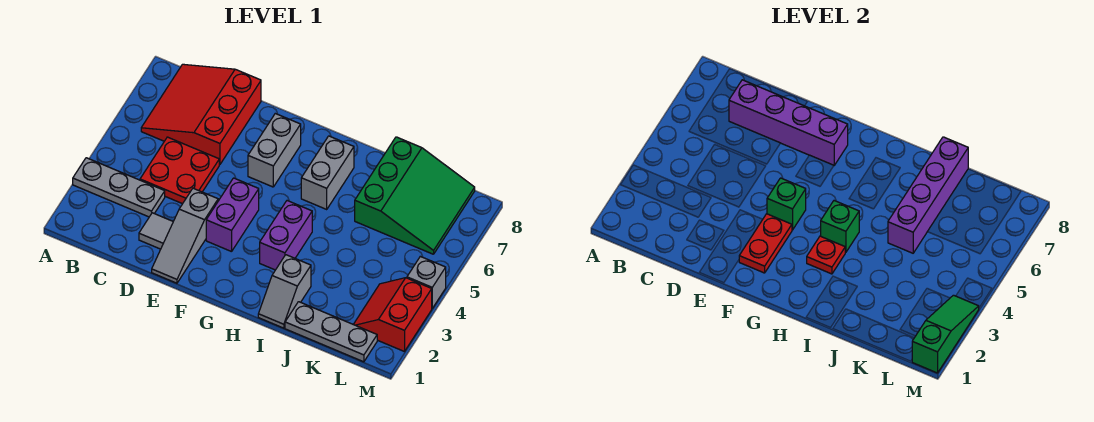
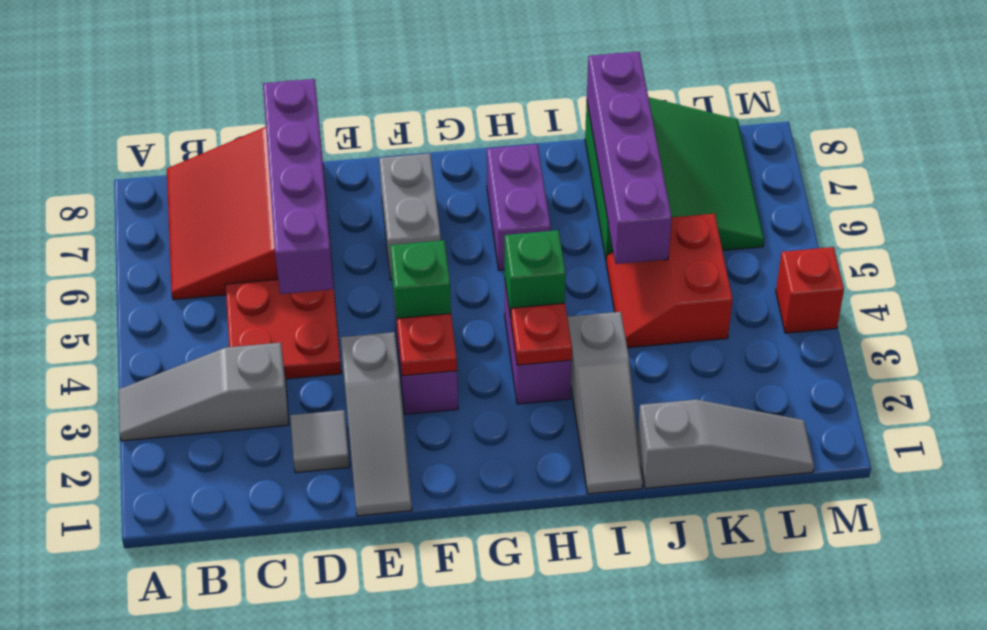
grey plate A3:C3 level 1 -> grey slope A3:C3 level 1 top C
purple brick C7:F7 level 2 -> purple brick D5:D8 level 2
red plate F2:F3 level 2 -> red plate F3 level 2
grey brick H6:H7 level 1 -> purple brick H6:H7 level 1
grey slope I1:I2 level 1 top 2 -> grey slope I1:I3 level 1 top 3
grey plate J1:L1 level 1 -> grey slope J1:L1 level 1 top J
red slope L2:M3 level 1 top M -> red slope J4:K5 level 1 top K
green slope M1:M3 level 2 top 1 -> none
grey brick M4 level 1 -> red brick M4 level 1

